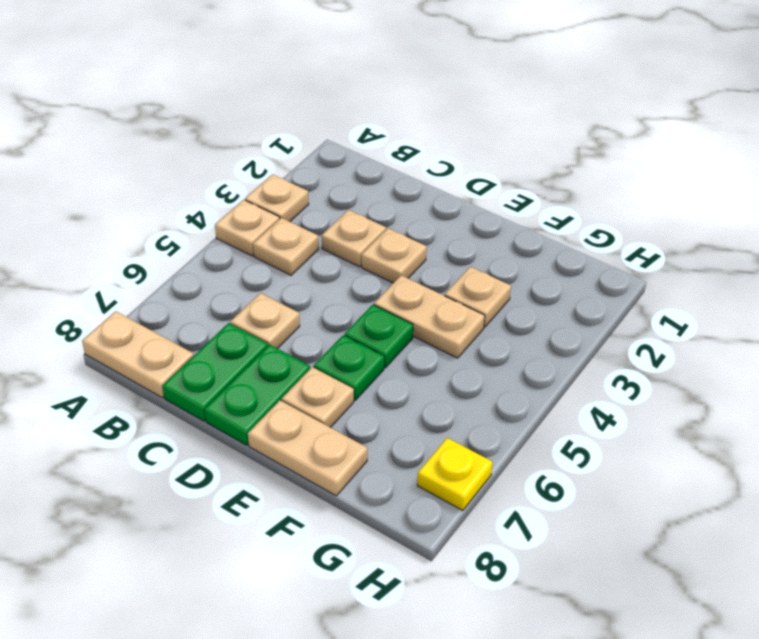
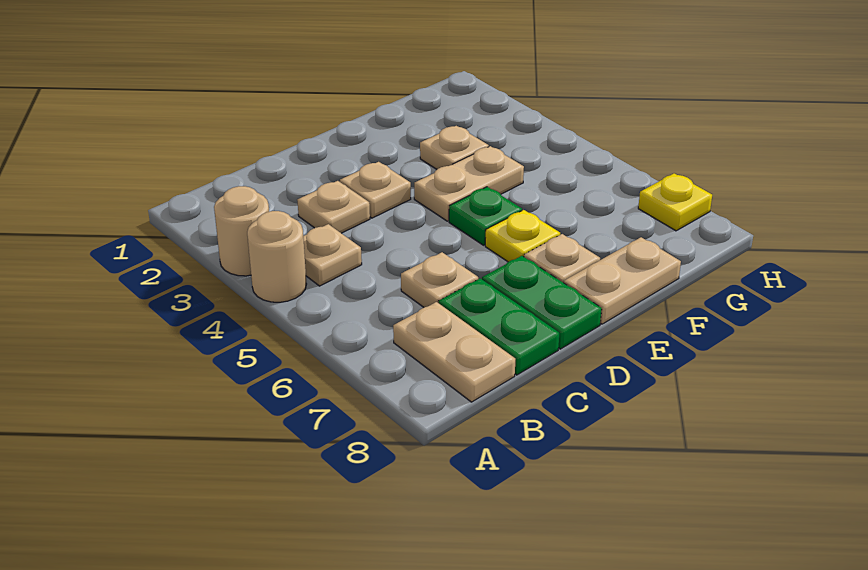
tan plate A3 level 1 -> tan round brick A3 level 1
tan plate A4 level 1 -> tan round brick A4 level 1
tan plate A8:B8 level 1 -> tan plate B7:B8 level 1
green plate E6 level 1 -> yellow plate E6 level 1

